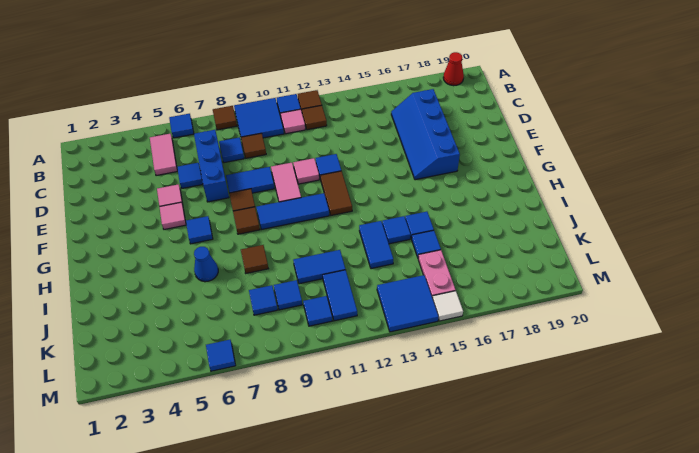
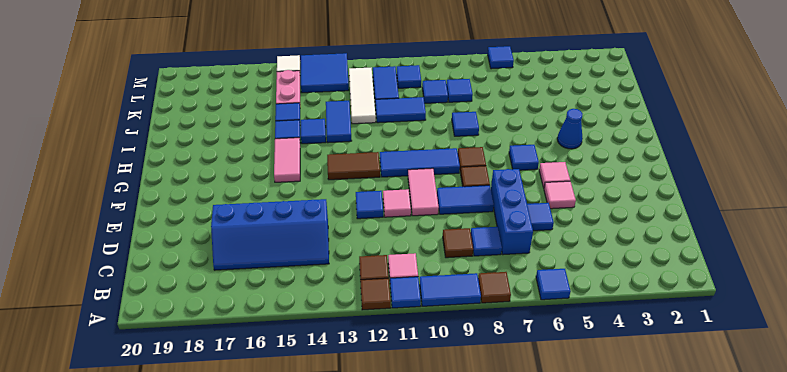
blue tile A9:B10 level 1 -> blue tile A9:A10 level 1
red cone A19 level 1 -> none
pink tile B5:C5 level 1 -> pink tile G15:H15 level 1
blue slope C16:F17 level 1 top 17 -> blue slope C14:D17 level 1 top D
brown tile F12:G12 level 1 -> brown tile G12:G13 level 1
blue cone I6 level 1 -> blue cone H4 level 1
brown tile I8 level 1 -> blue tile I8 level 1
none -> white tile J12:L12 level 1

